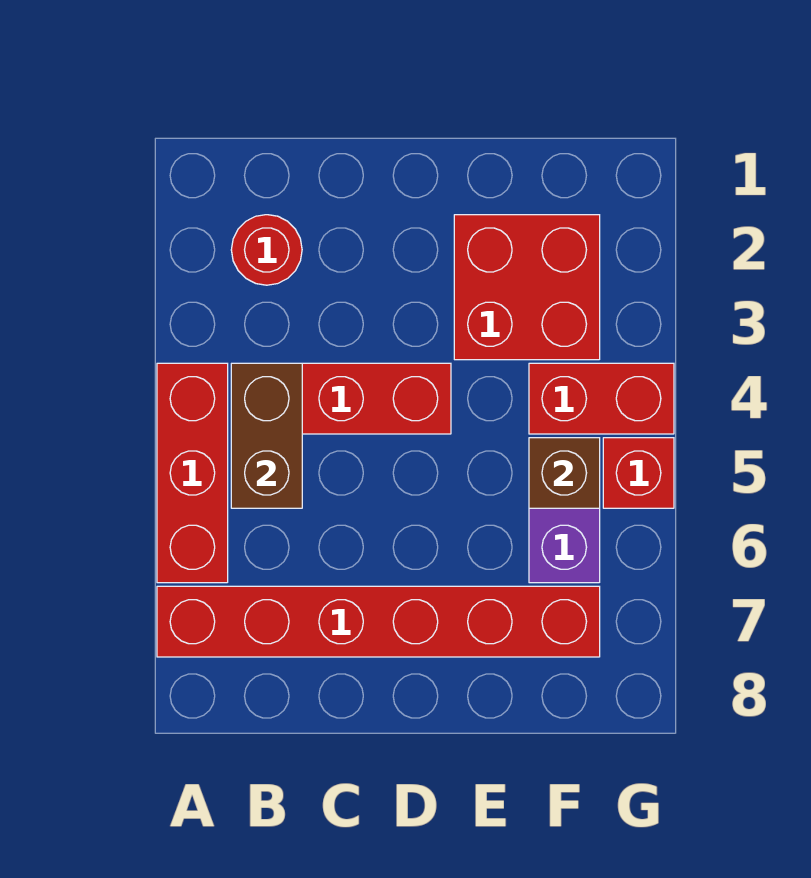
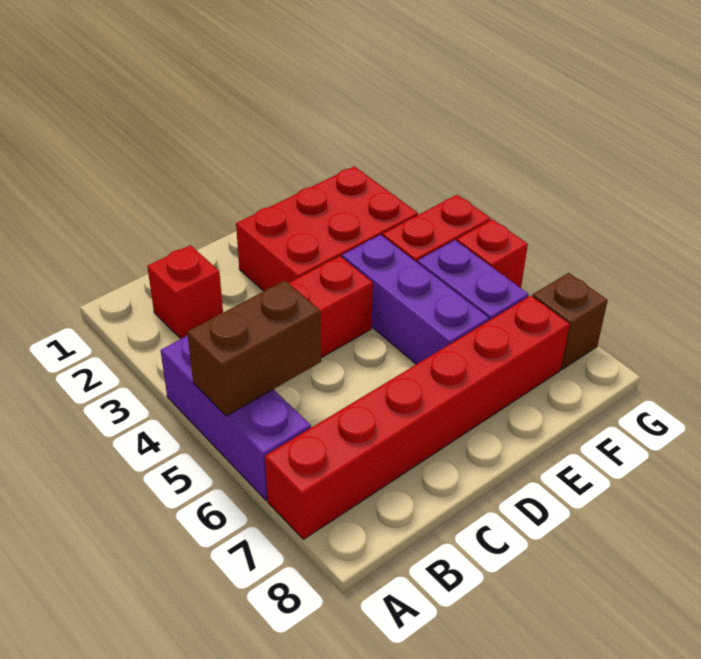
red brick A4:A6 level 1 -> purple brick A4:A6 level 1
red round brick B2 level 1 -> red brick B2 level 1
brown brick B4:B5 level 2 -> brown brick A5:B5 level 2
red brick E2:F3 level 1 -> red brick D2:F3 level 1
none -> purple brick E4:E6 level 1
brown brick F5 level 2 -> brown brick G7 level 1

